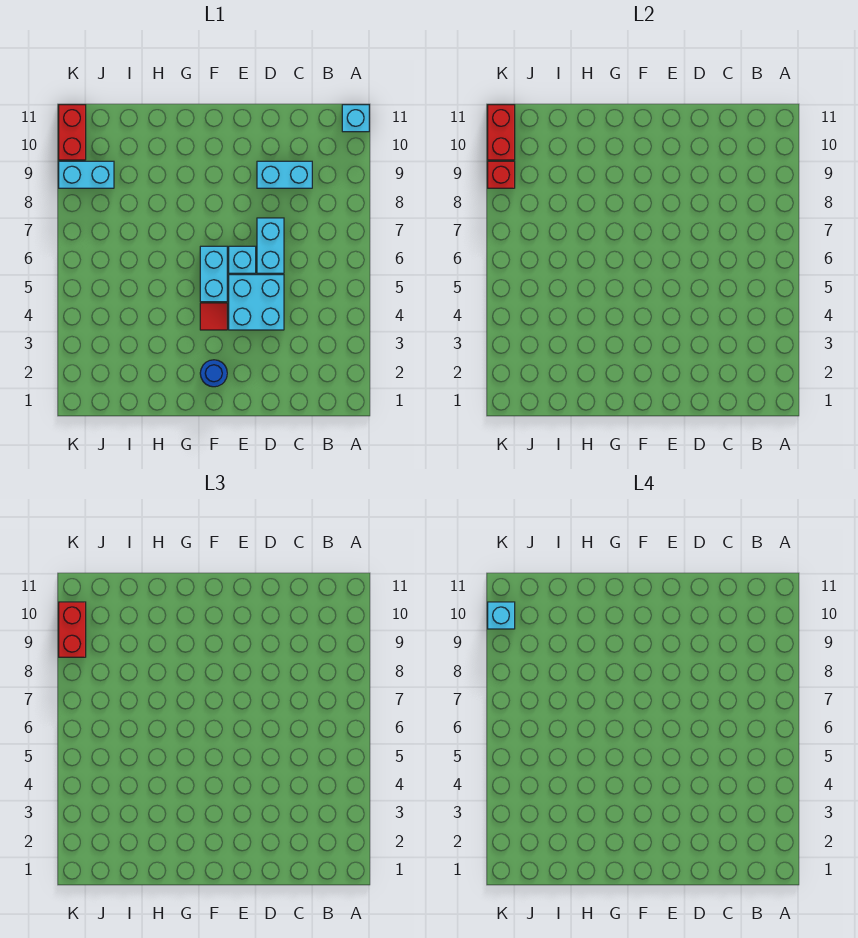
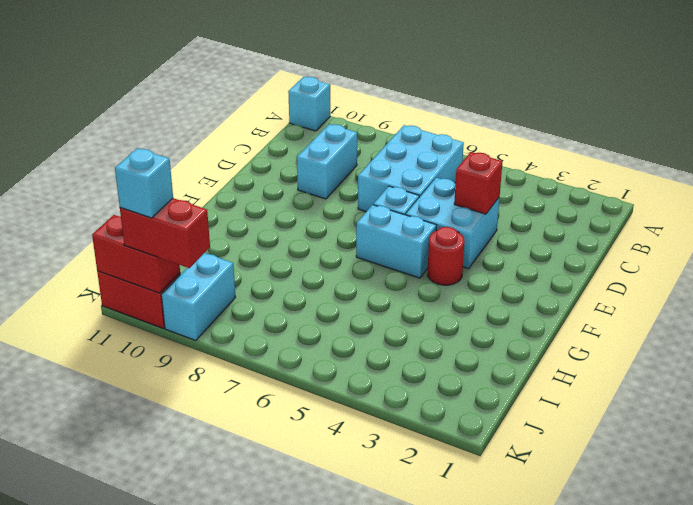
cyan brick D6:D7 level 1 -> cyan brick B6:D7 level 1
blue round brick F2 level 1 -> none
red tile F4 level 1 -> red round brick F4 level 1
red brick K9 level 2 -> red brick D4 level 2

